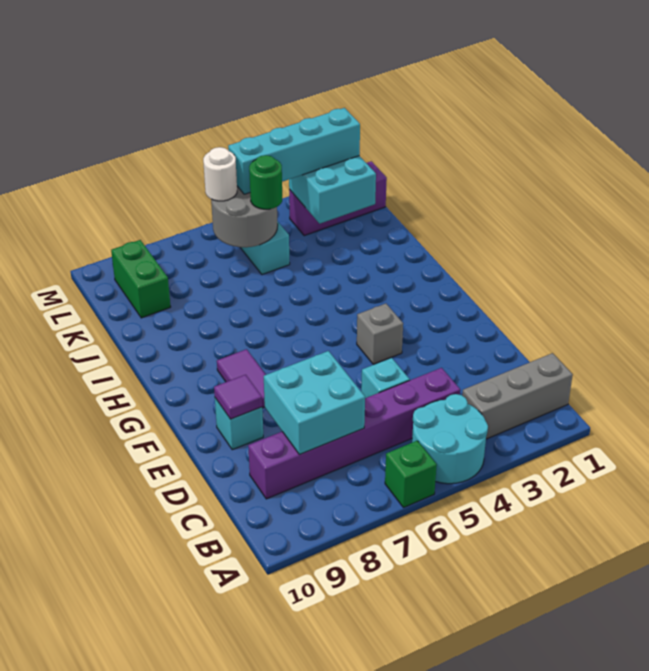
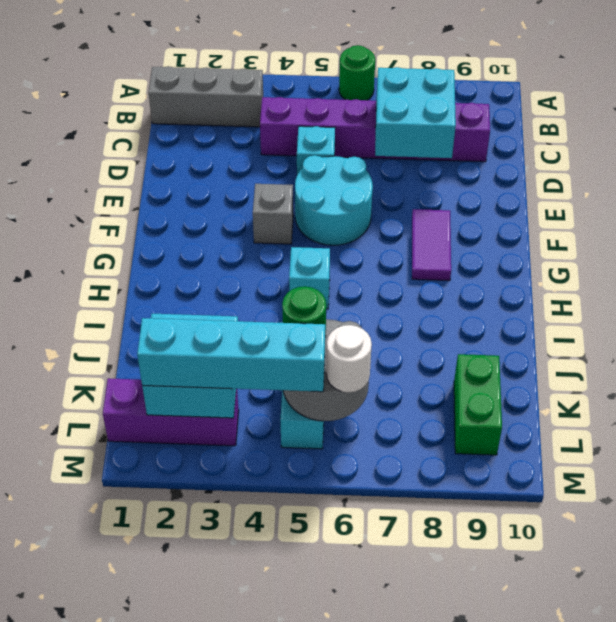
cyan round brick A4:B5 level 1 -> cyan round brick E5:F6 level 1
green brick A6 level 1 -> green round brick A6 level 1
cyan brick E9 level 1 -> cyan brick H5 level 1
purple tile E9 level 2 -> none

